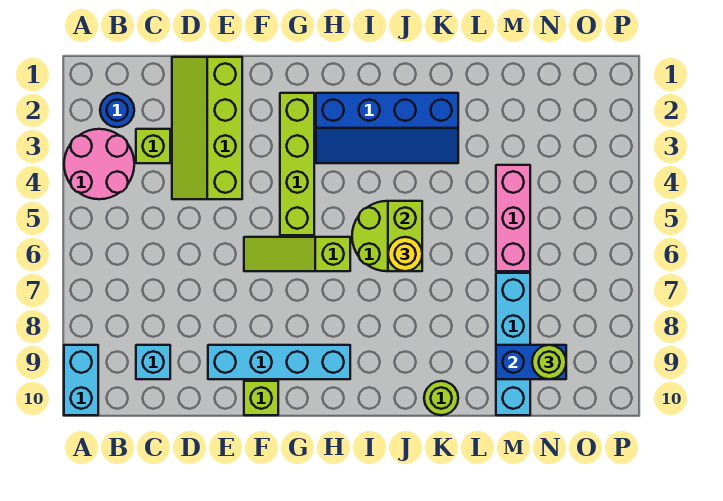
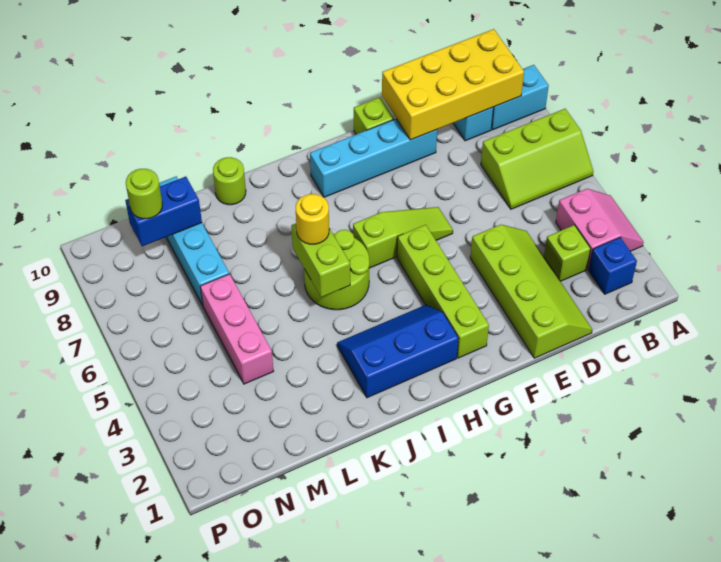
pink round brick A3:B4 level 1 -> pink slope A3:B4 level 1 top B
none -> lime slope A6:C7 level 1 top 7
cyan brick A9:A10 level 1 -> cyan brick A9:B9 level 1
blue round brick B2 level 1 -> blue brick B2 level 1
none -> yellow brick B9:E10 level 2
blue slope H2:K3 level 1 top 2 -> blue slope H2:J3 level 1 top 2

